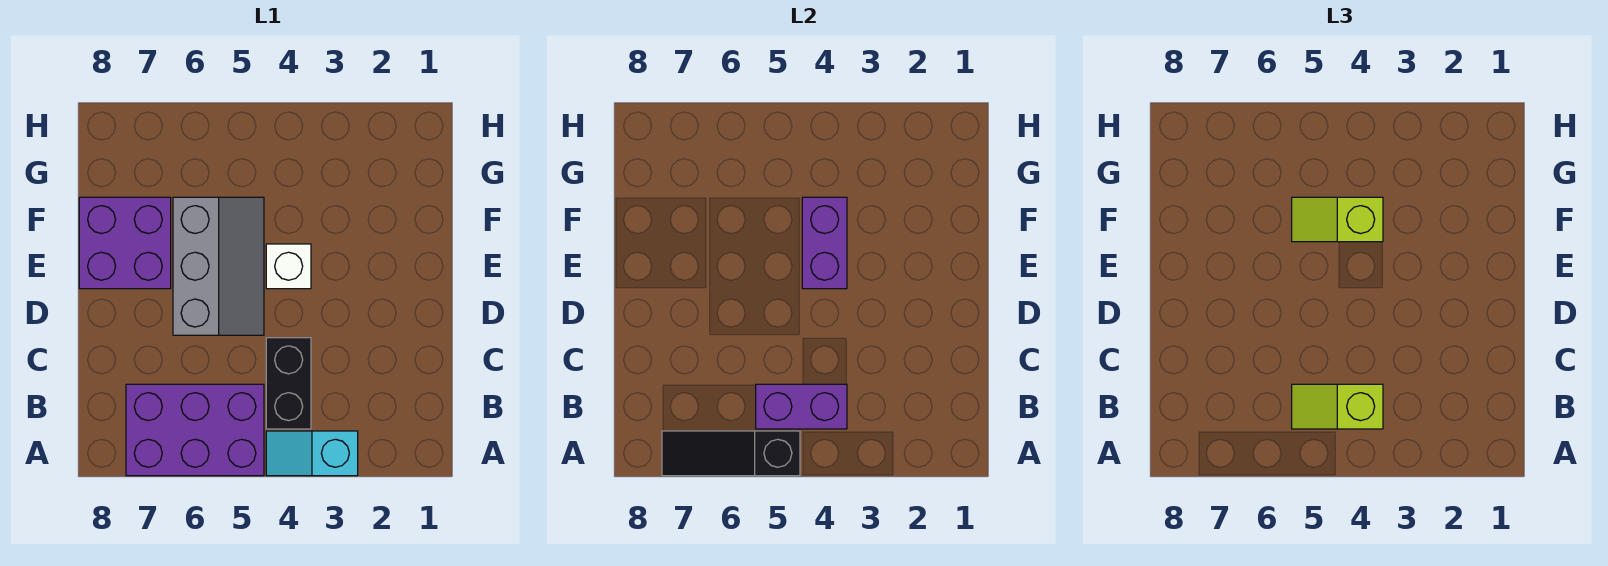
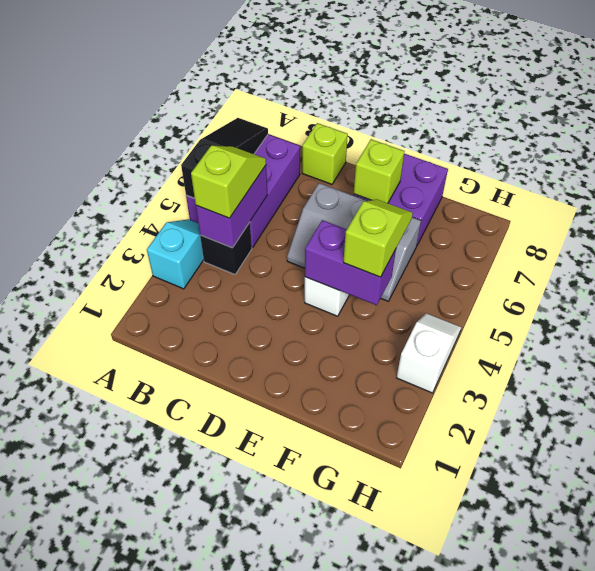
black brick B4:C4 level 1 -> black brick B4 level 1
none -> lime brick C8 level 1
none -> lime brick E7 level 2
none -> white slope H3:H4 level 1 top 3

